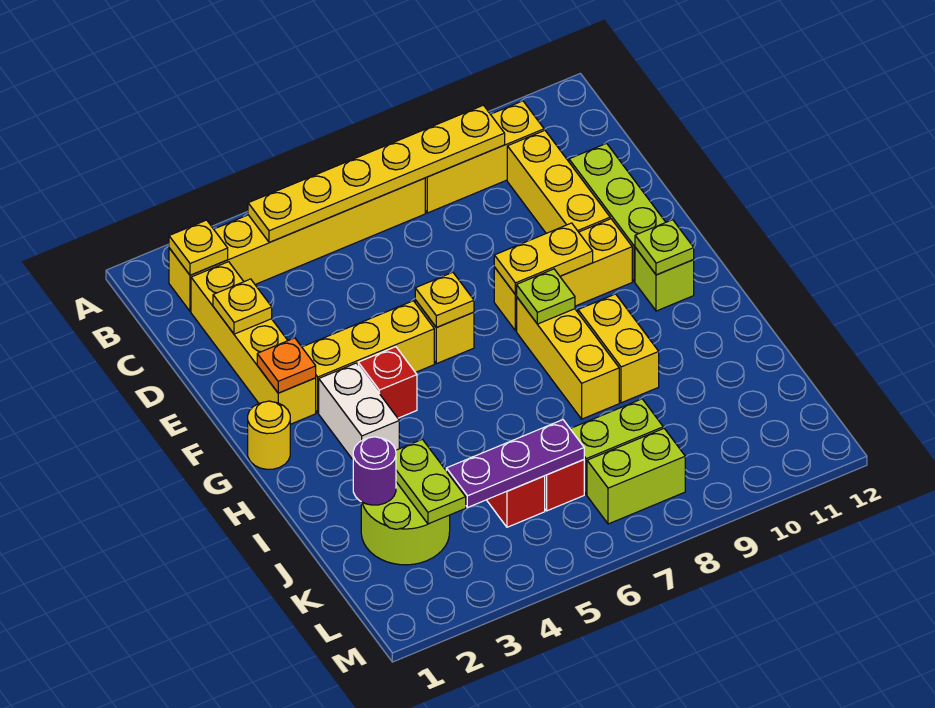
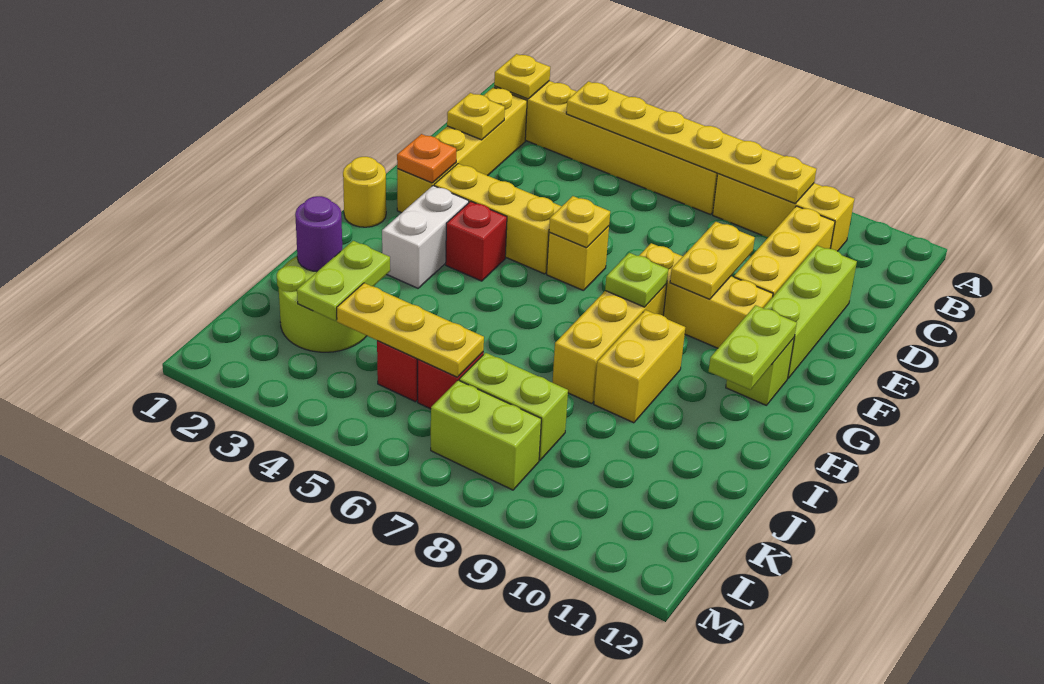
yellow plate F8:F9 level 2 -> yellow plate E9:F9 level 2
lime plate G11 level 2 -> lime plate G11:H11 level 2
purple plate K4:K6 level 2 -> yellow plate K4:K6 level 2

